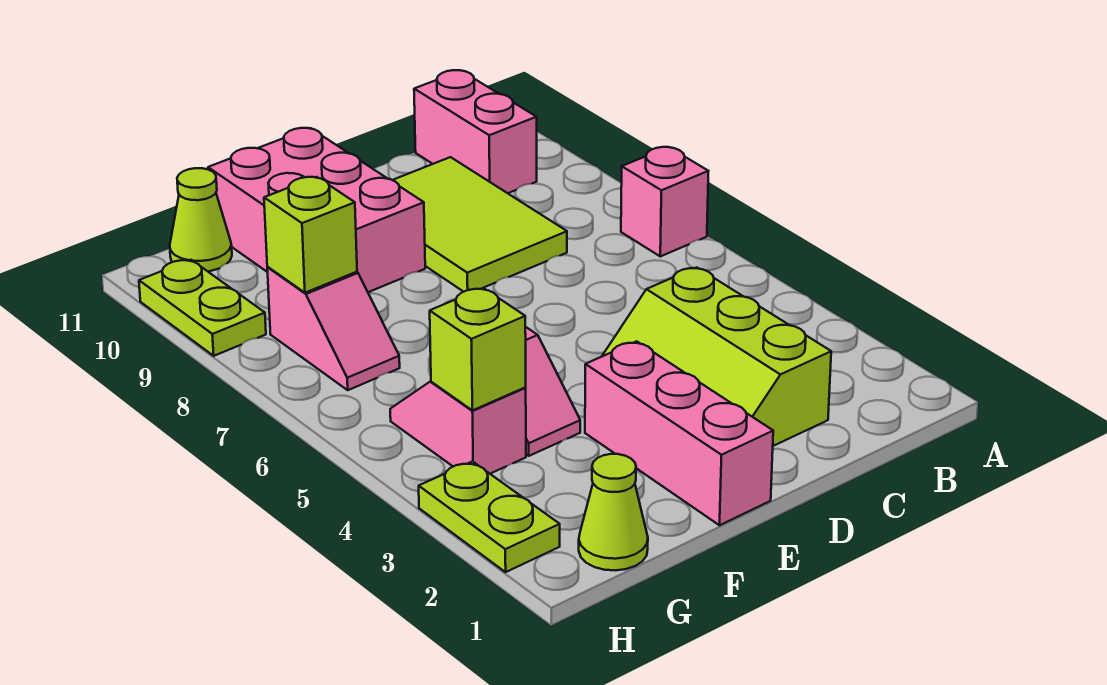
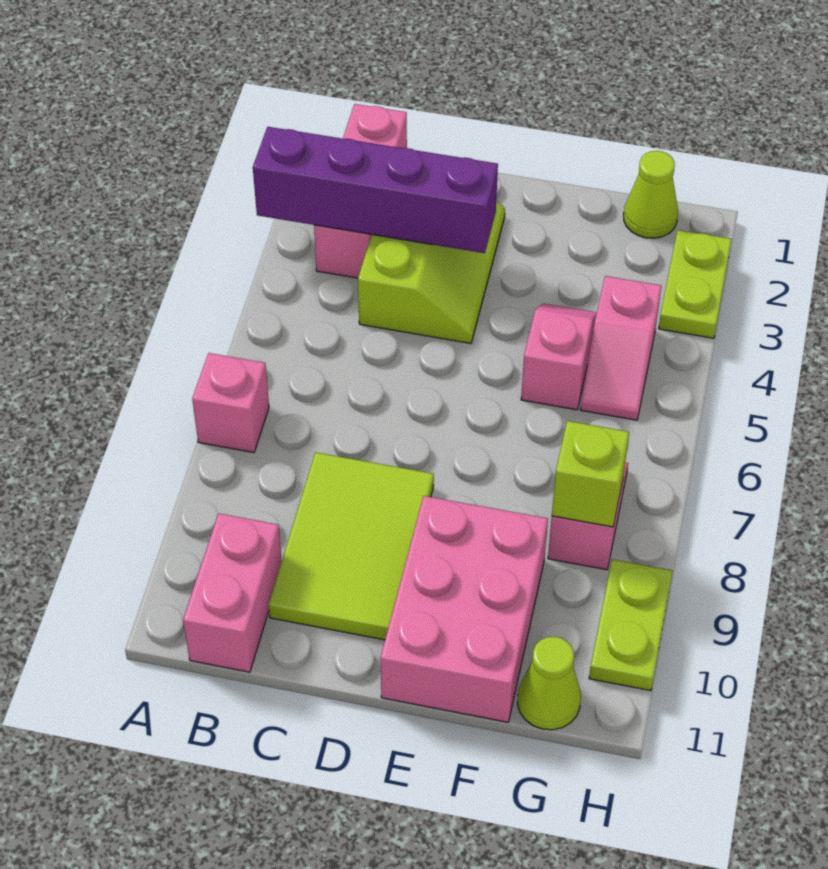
none -> purple brick A3:D3 level 2
pink brick E1:E3 level 1 -> pink brick B1:B3 level 1
lime brick G4 level 2 -> none

